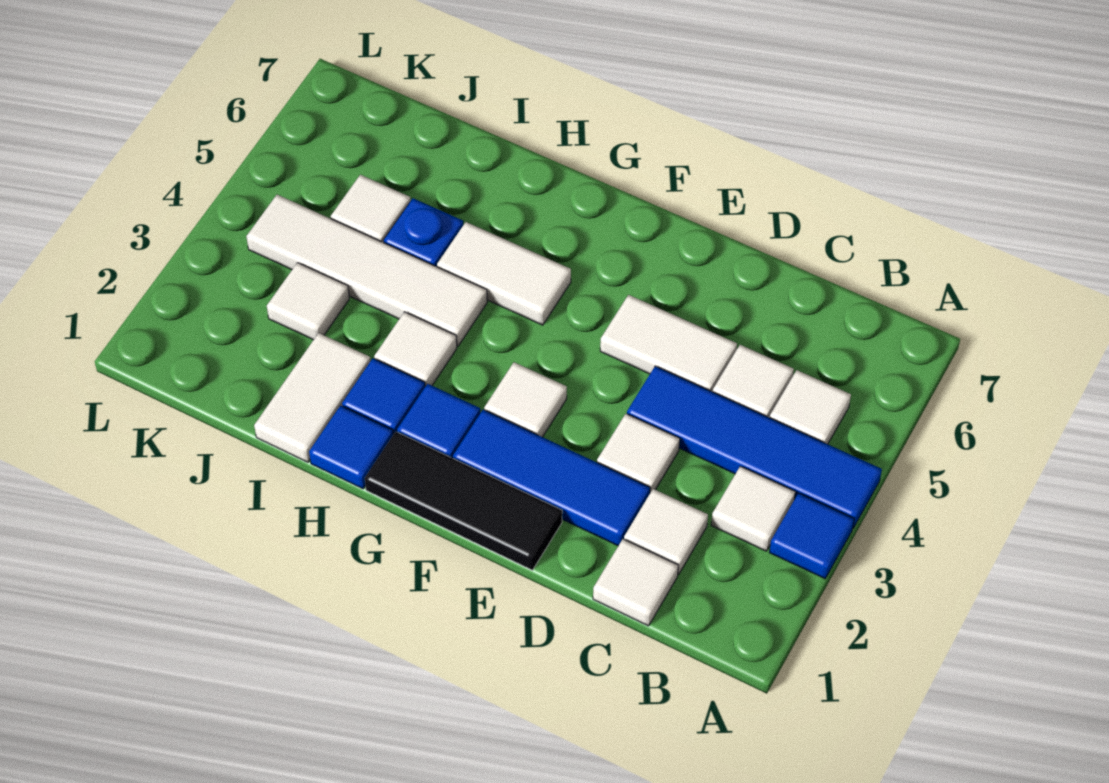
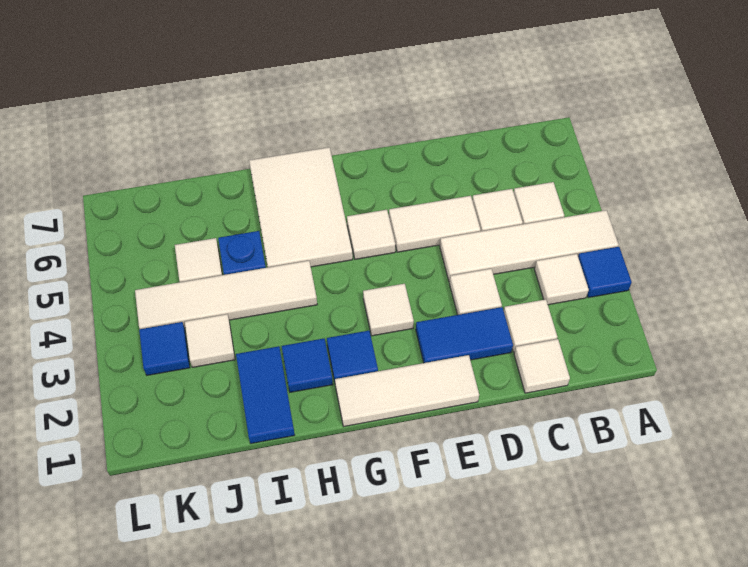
blue tile A4:D4 level 1 -> white tile A4:D4 level 1
blue tile D2:F2 level 1 -> blue tile D2:E2 level 1
black tile E1:G1 level 1 -> white tile E1:G1 level 1
white tile G5:H5 level 1 -> white tile G5:H7 level 1
blue tile H1 level 1 -> blue tile K3 level 1
white tile H3 level 1 -> white tile F5 level 1
white tile I1:I2 level 1 -> blue tile I1:I2 level 1

